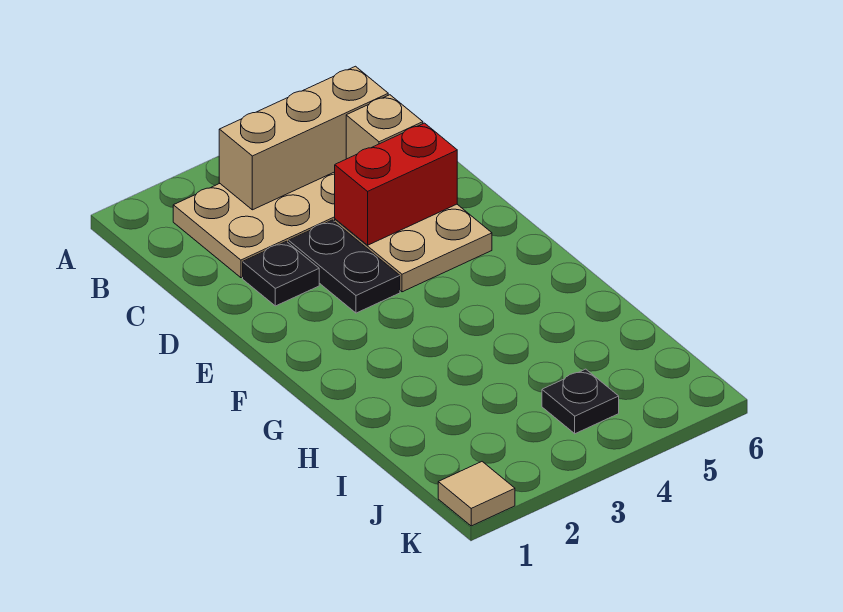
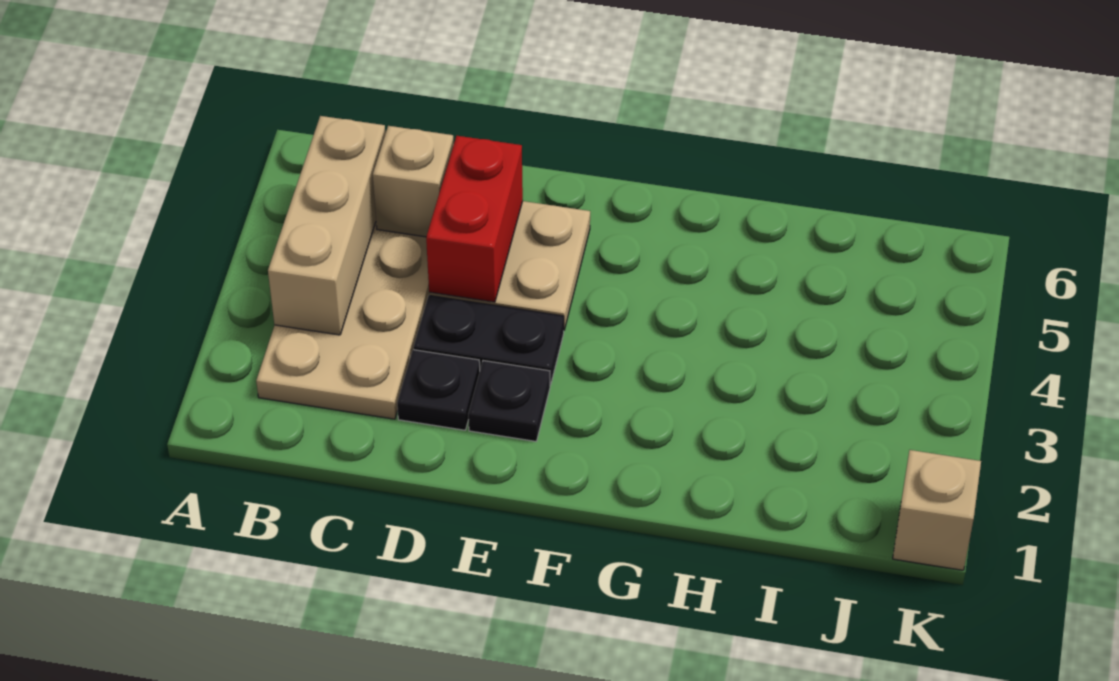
black plate J4 level 1 -> black plate E2 level 1
tan tile K1 level 1 -> tan brick K1 level 1

